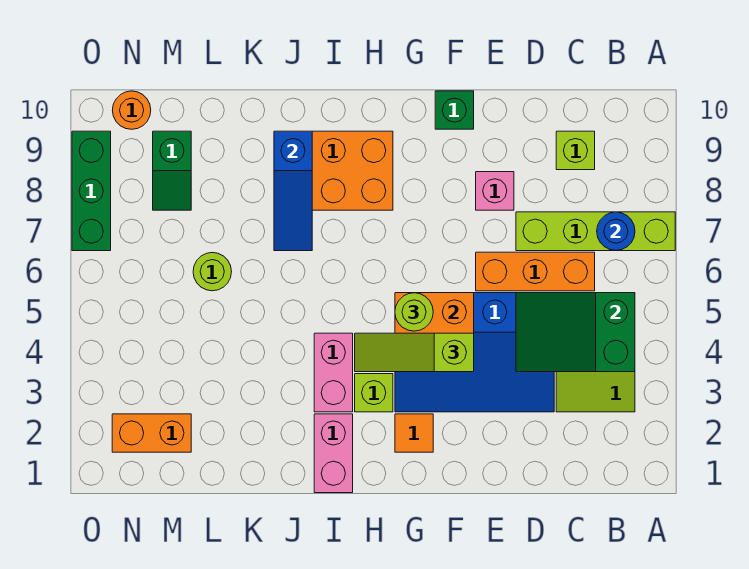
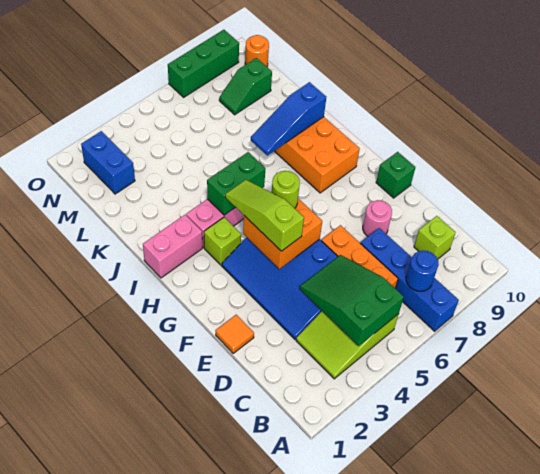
lime brick A7:D7 level 1 -> blue brick A7:D7 level 1
pink brick E8 level 1 -> pink round brick E8 level 1
orange tile G2 level 1 -> orange tile E1 level 1
none -> green brick I4:I5 level 2
lime round brick L6 level 1 -> none
orange brick M2:N2 level 1 -> blue brick M2:N2 level 1

